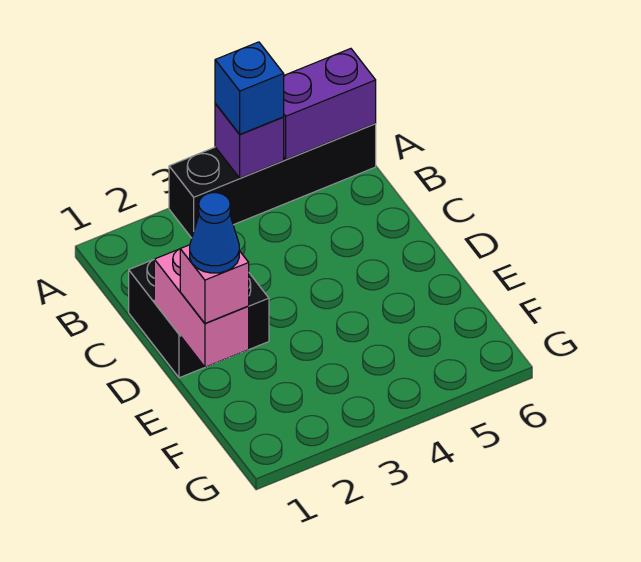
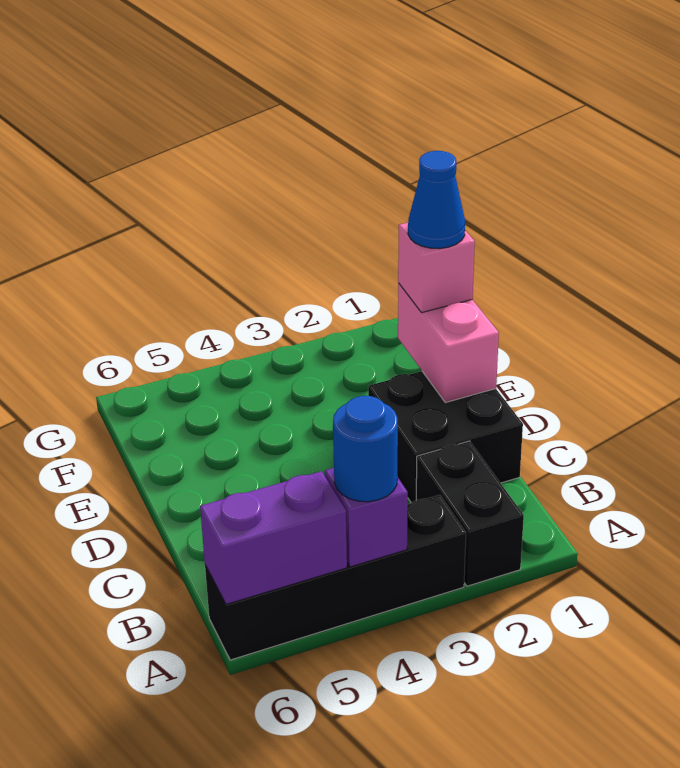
none -> black brick A2:B2 level 1
blue brick A4 level 3 -> blue round brick A4 level 3

